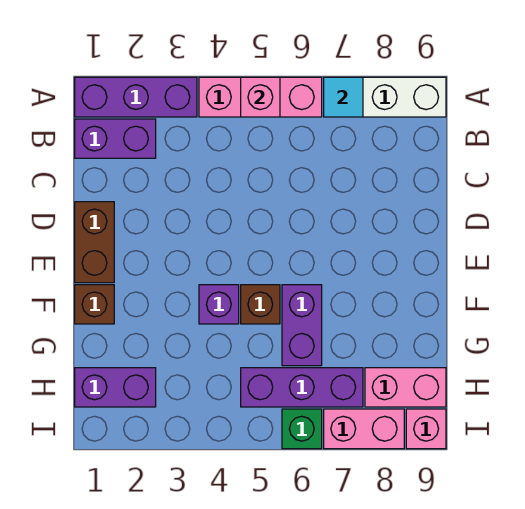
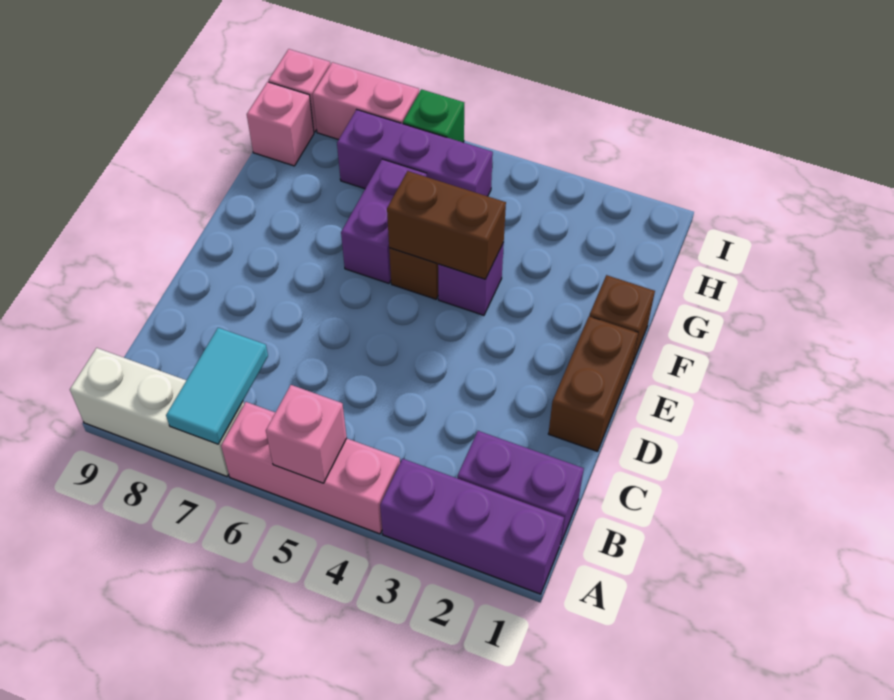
cyan tile A7 level 2 -> cyan tile A7:B7 level 2
none -> brown brick F4:F5 level 2
purple brick H1:H2 level 1 -> none
pink brick H8:H9 level 1 -> pink brick H9 level 1

